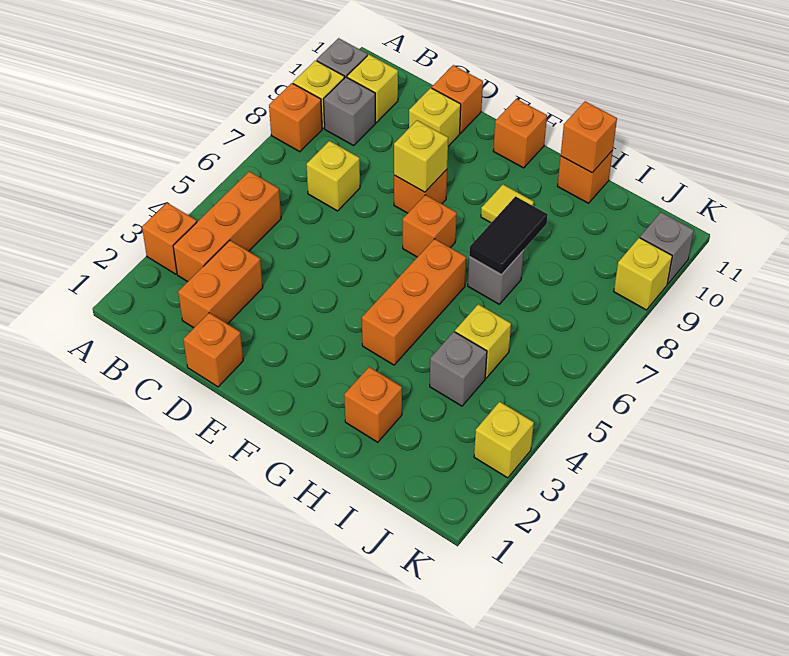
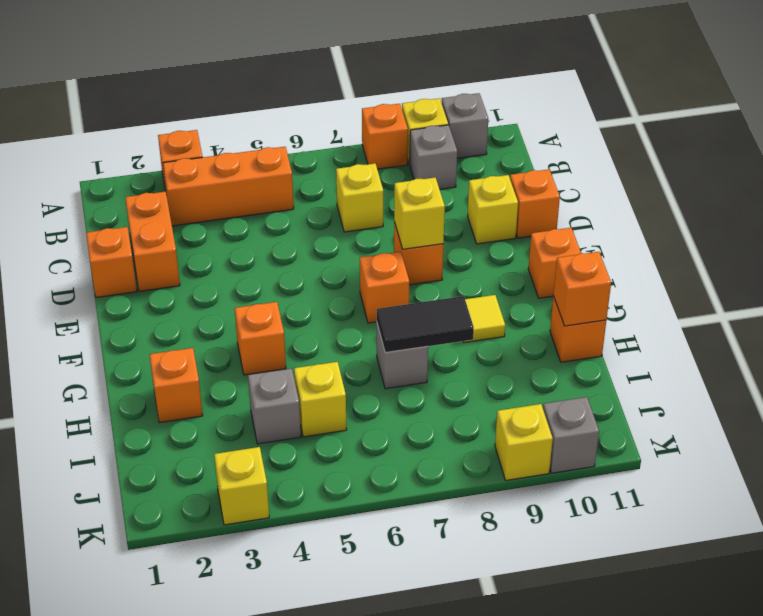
yellow brick B10 level 1 -> none
orange brick C2:C3 level 1 -> orange brick C2:D2 level 1
orange brick G4:G6 level 1 -> orange brick G4 level 1

